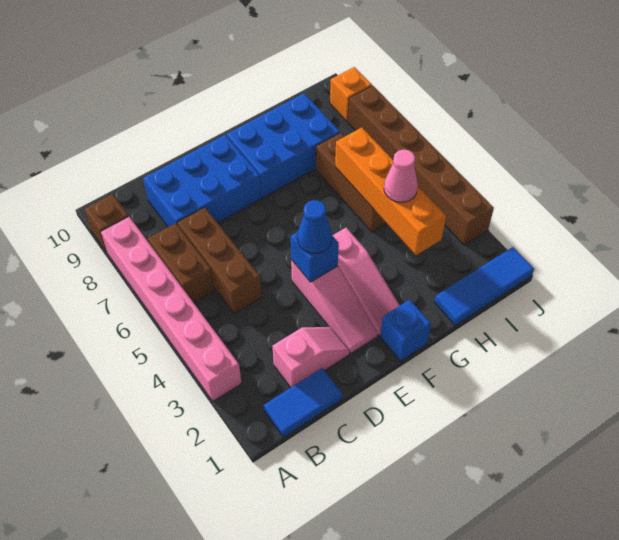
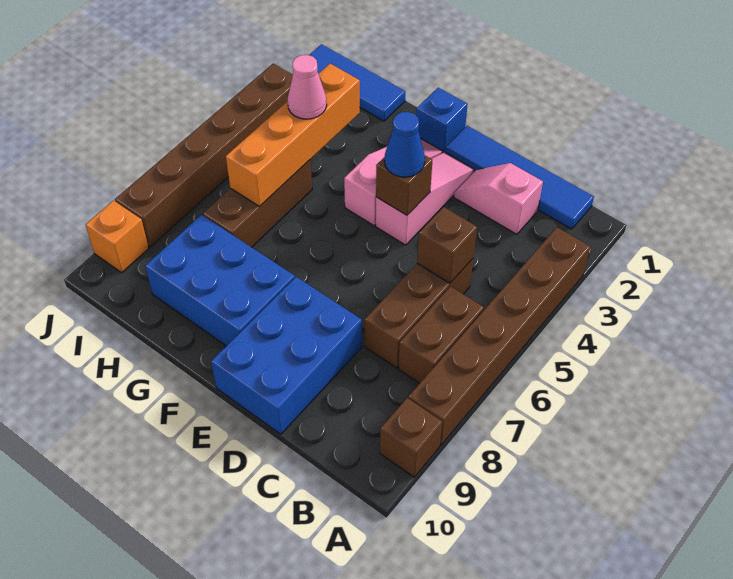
pink brick A3:A8 level 1 -> brown brick A3:A8 level 1
blue tile B1:C1 level 1 -> blue tile B1:E1 level 1
none -> brown brick C5 level 2
blue brick C8:E9 level 1 -> blue brick D8:E10 level 1
blue brick E4 level 2 -> brown brick E4 level 2

